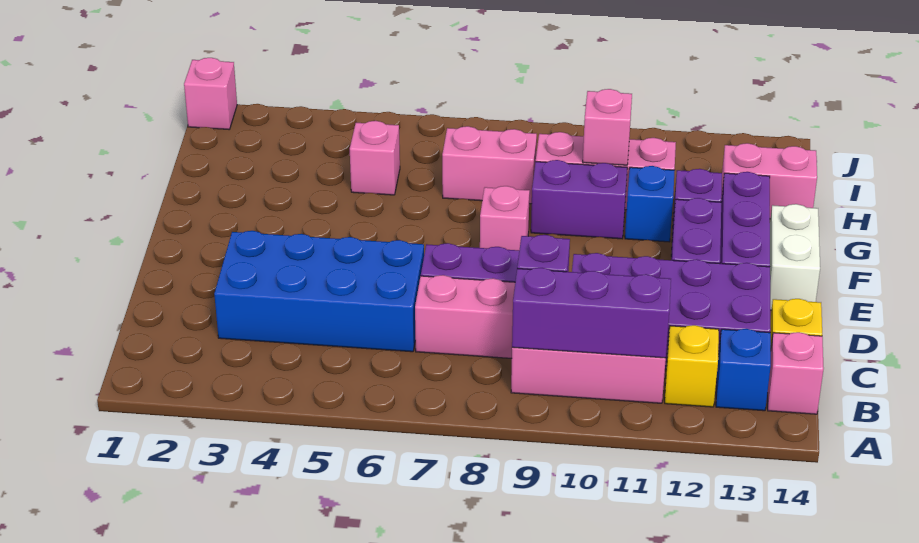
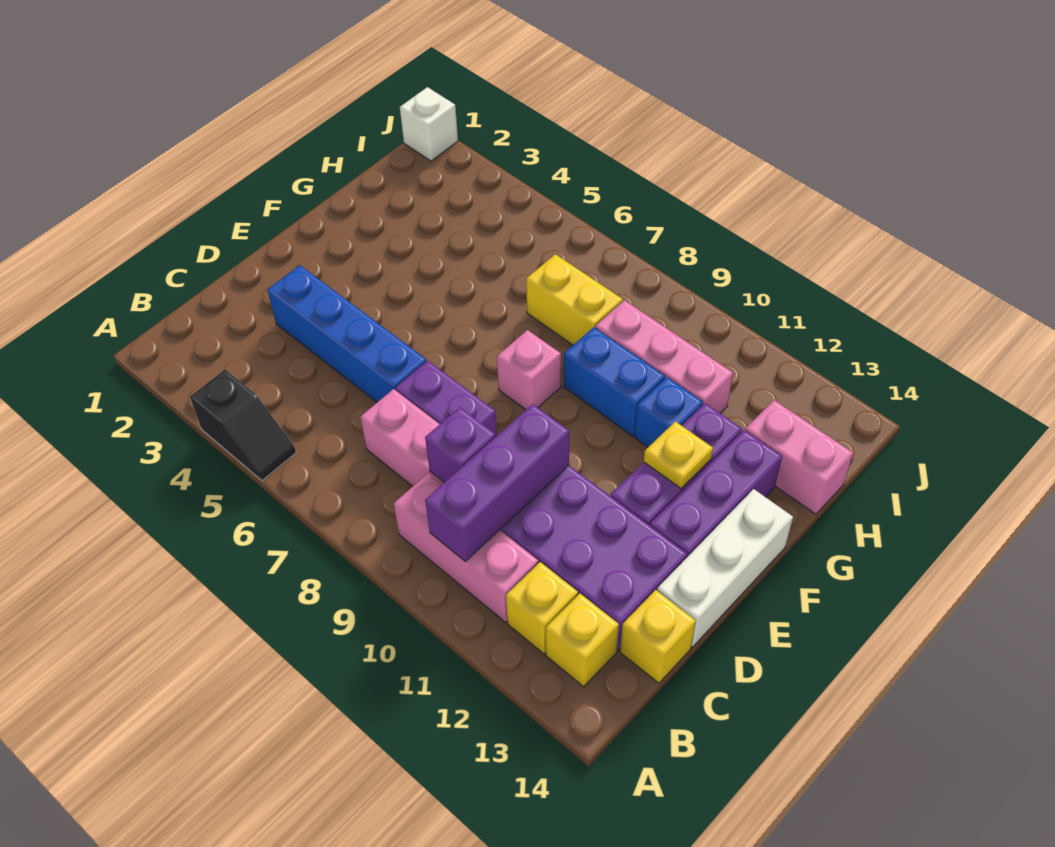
none -> black slope A4:A5 level 1 top 4
purple brick B9:B11 level 2 -> purple brick B10:D10 level 2
blue brick B13 level 1 -> yellow brick B13 level 1
pink brick B14 level 1 -> none
blue brick C3:D6 level 1 -> blue brick D3:D6 level 1
white brick E14:F14 level 1 -> white brick D14:F14 level 1
none -> yellow plate F12 level 2
purple brick G9:G10 level 1 -> blue brick G9:G10 level 1
pink brick H5 level 1 -> none
pink brick H7:H8 level 1 -> yellow brick H7:H8 level 1
pink brick H10 level 2 -> none
pink brick J1 level 1 -> white brick J1 level 1

